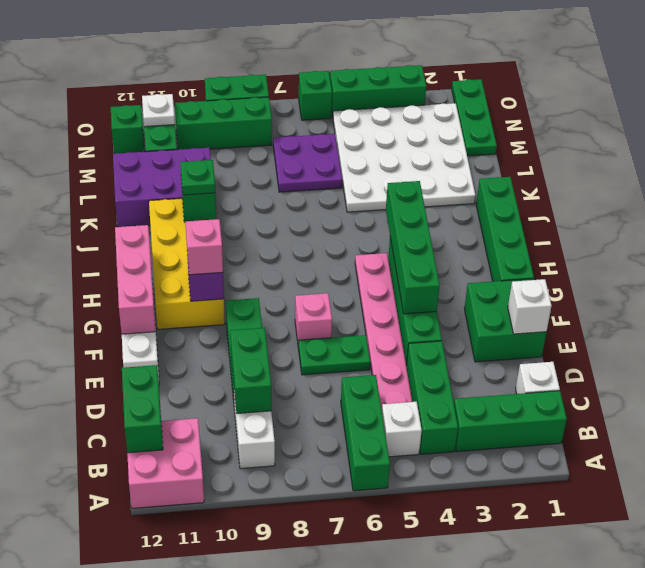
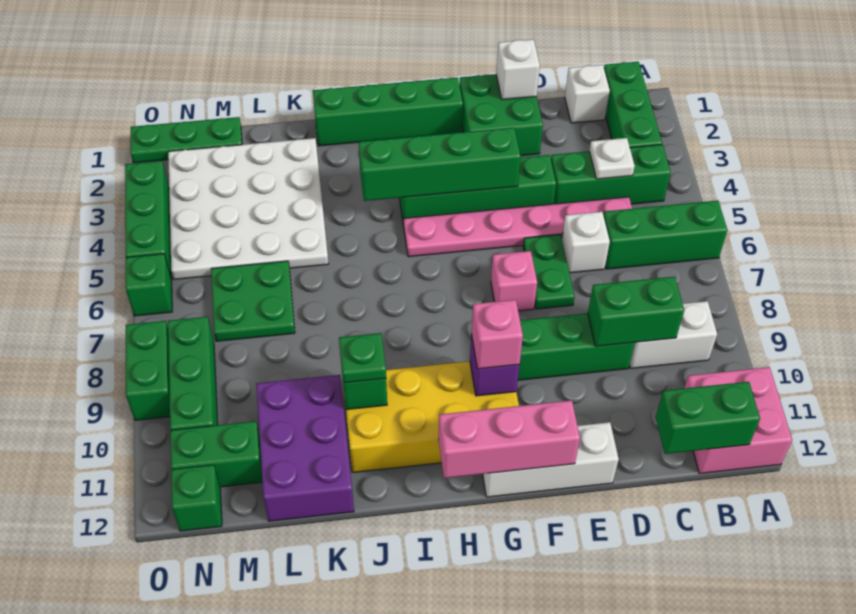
white brick B5 level 1 -> white brick D6 level 1
purple plate L6:M7 level 1 -> green plate L6:M7 level 1
white plate N11 level 2 -> white plate C4 level 2

